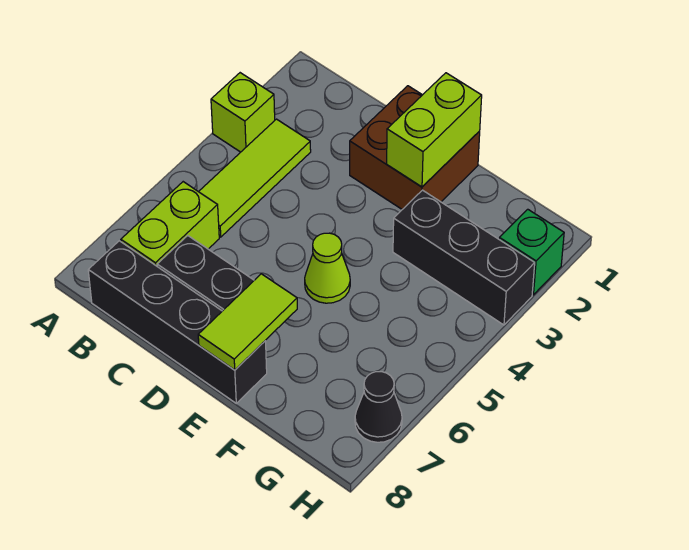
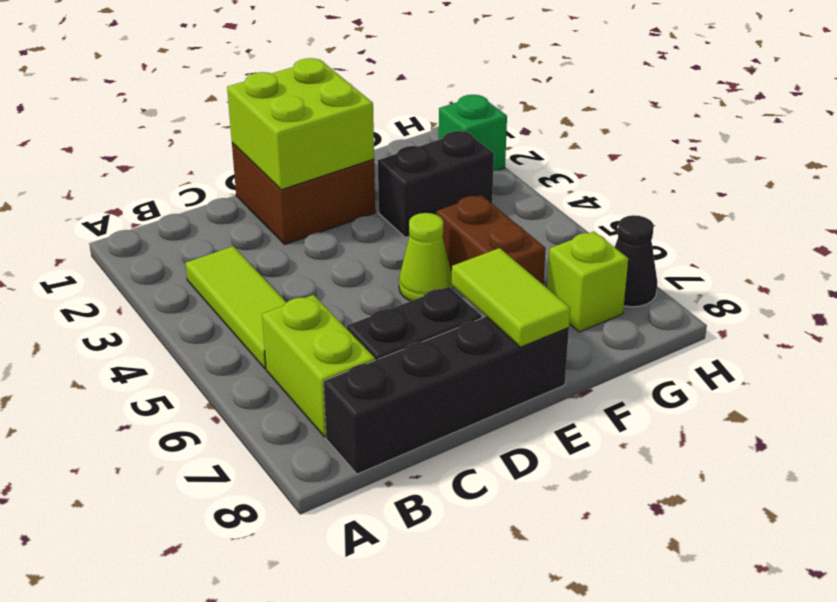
lime brick A3 level 1 -> lime brick G7 level 1
lime brick E1:E2 level 2 -> lime brick D1:E2 level 2
black brick F3:H3 level 1 -> black brick F3:G3 level 1
none -> brown brick F5:F6 level 1

